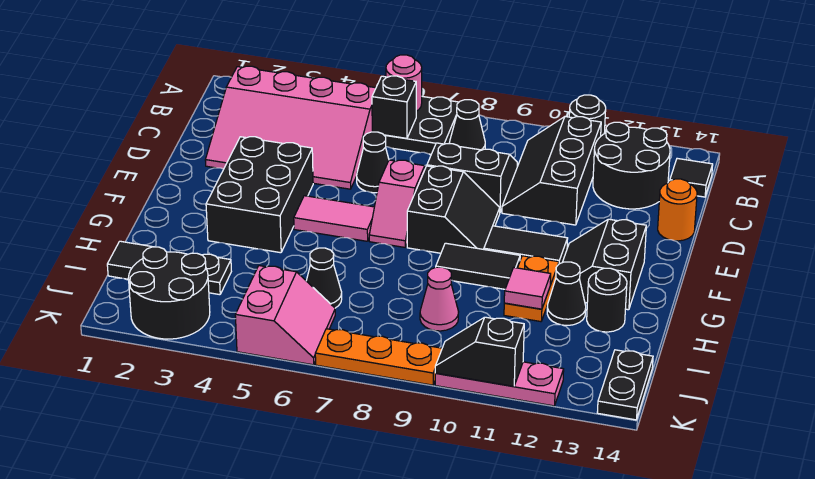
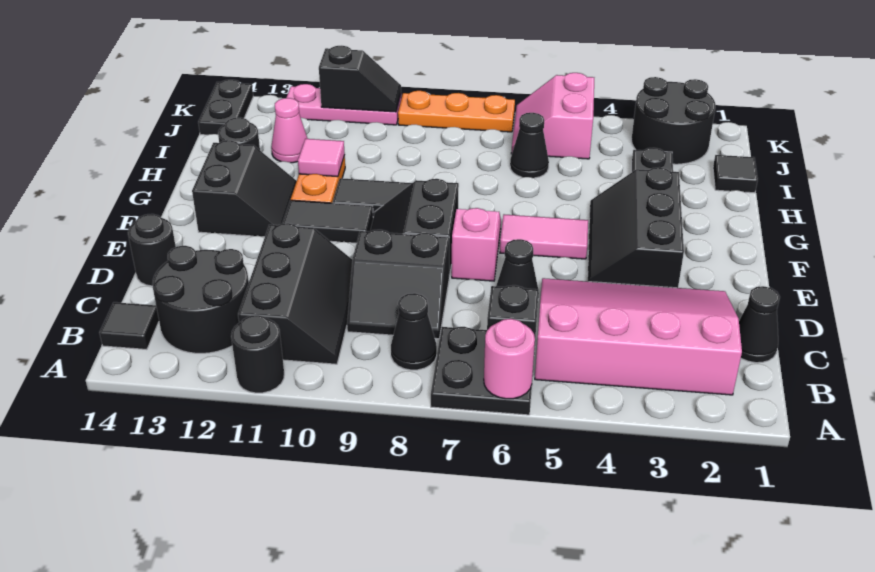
orange round brick D14 level 1 -> black round brick D14 level 1
black brick E3:G4 level 1 -> black slope E3:G4 level 1 top 3
black cone H12 level 1 -> black cone C1 level 1
pink cone I9 level 1 -> pink cone I12 level 1

